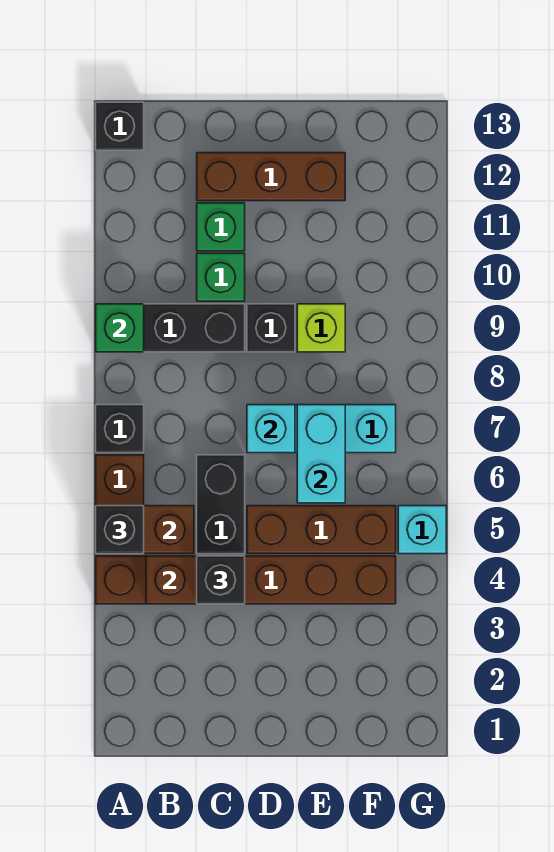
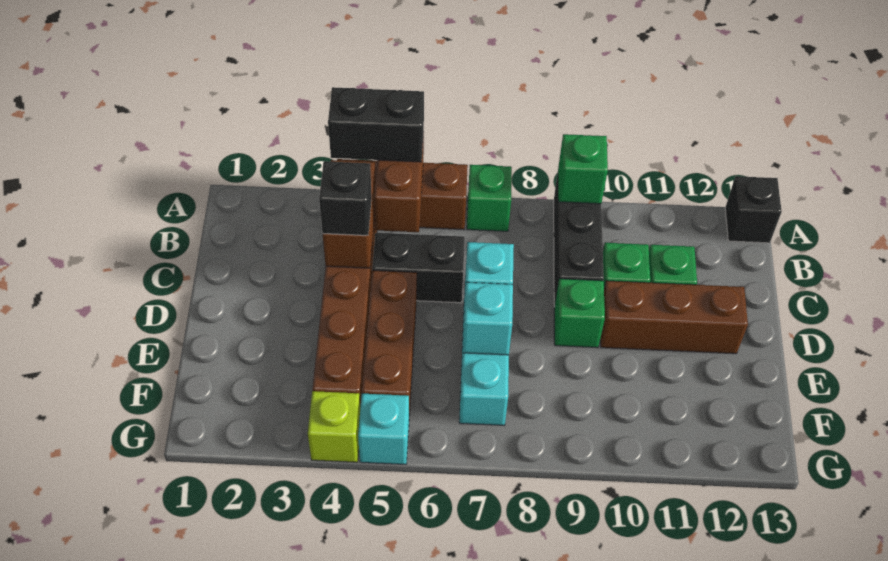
black brick A5 level 3 -> black brick A4:A5 level 3
black brick A7 level 1 -> green brick A7 level 1
brown brick C12:E12 level 1 -> brown brick D10:D12 level 1
black brick D9 level 1 -> green brick D9 level 1
cyan brick E6:E7 level 2 -> cyan brick E7 level 2
lime brick E9 level 1 -> lime brick G4 level 1

